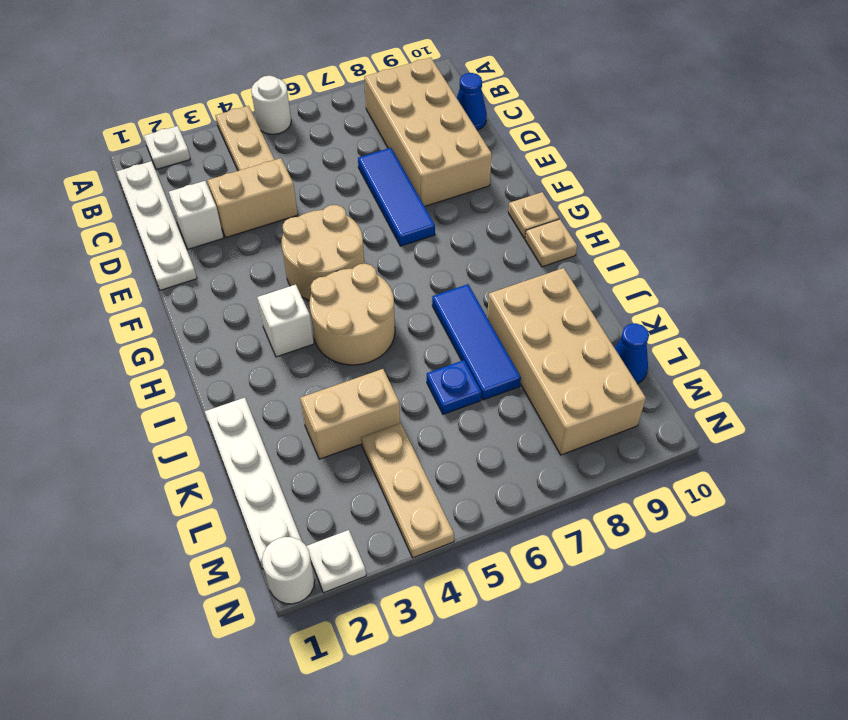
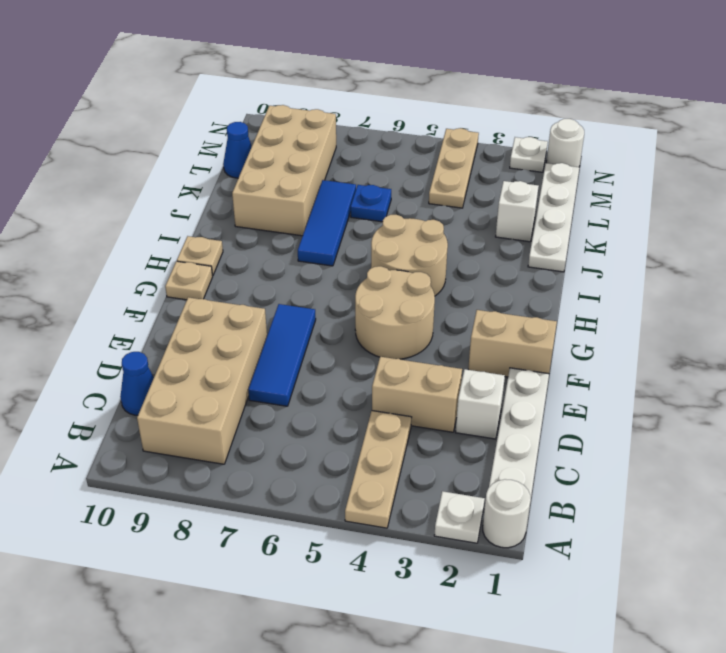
white round brick A5 level 1 -> white round brick A1 level 1
white brick H3 level 1 -> white brick K2 level 1
tan brick K3:K4 level 1 -> tan brick F1:F2 level 1

